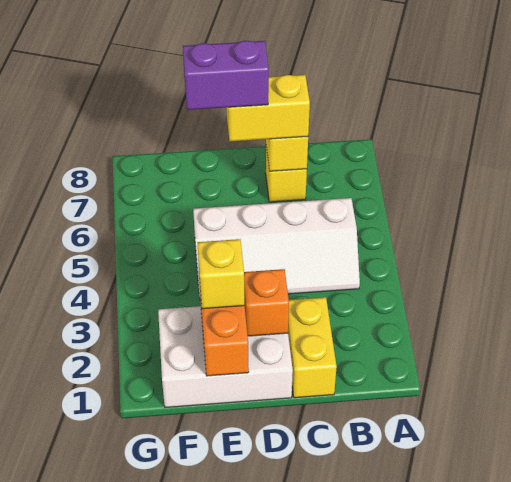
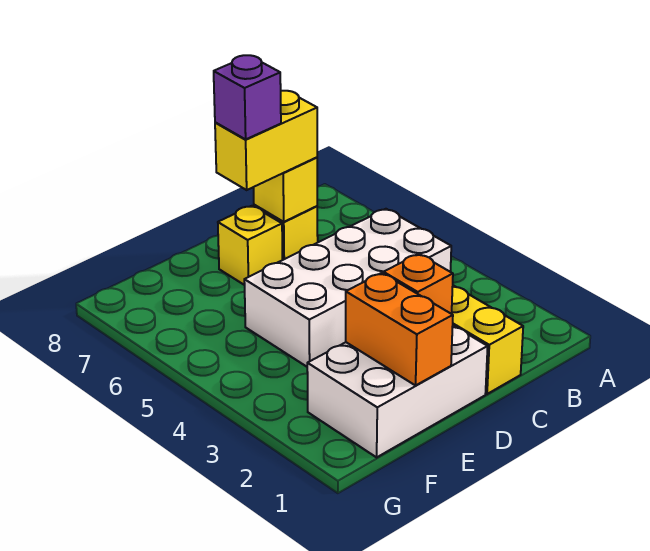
white slope B4:E5 level 1 top 5 -> white brick B4:E5 level 1
purple brick D7:E7 level 4 -> purple brick D7 level 4
yellow brick E2 level 3 -> yellow brick D7 level 1

